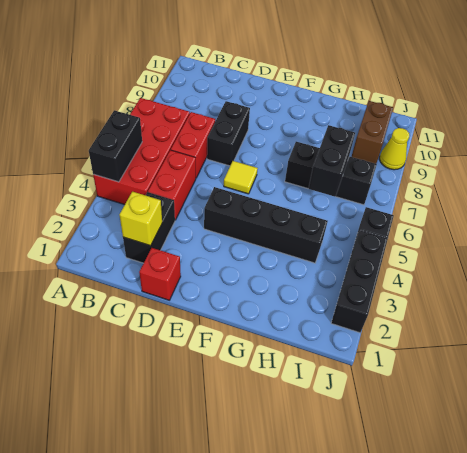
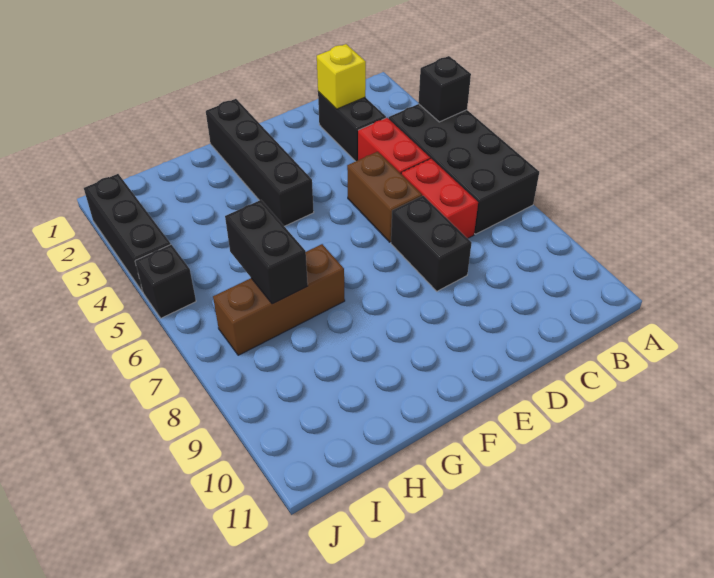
red brick A4:B7 level 1 -> black brick A4:B7 level 1
black brick A4:A5 level 2 -> black brick A4 level 2
red brick D1 level 1 -> none
black brick E4:H4 level 1 -> black brick F1:F4 level 1
yellow tile E6 level 1 -> none
black brick G7:I7 level 1 -> brown brick G7:I7 level 1
brown brick I9:I10 level 1 -> brown brick D5:D6 level 1
yellow cone J9 level 1 -> none

